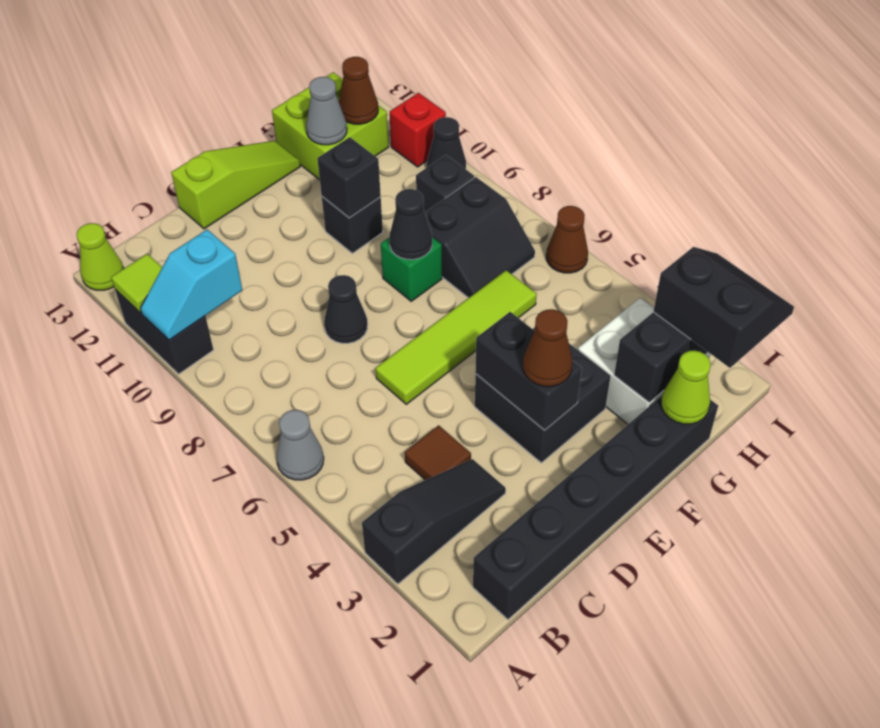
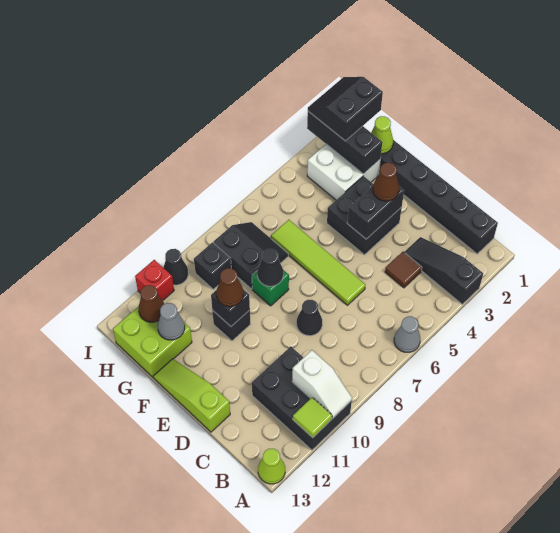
black brick A10:A11 level 1 -> black brick A10:C11 level 1
cyan slope A10:B10 level 2 top B -> white slope A10:B10 level 2 top B
brown cone I6 level 1 -> brown cone F10 level 3

